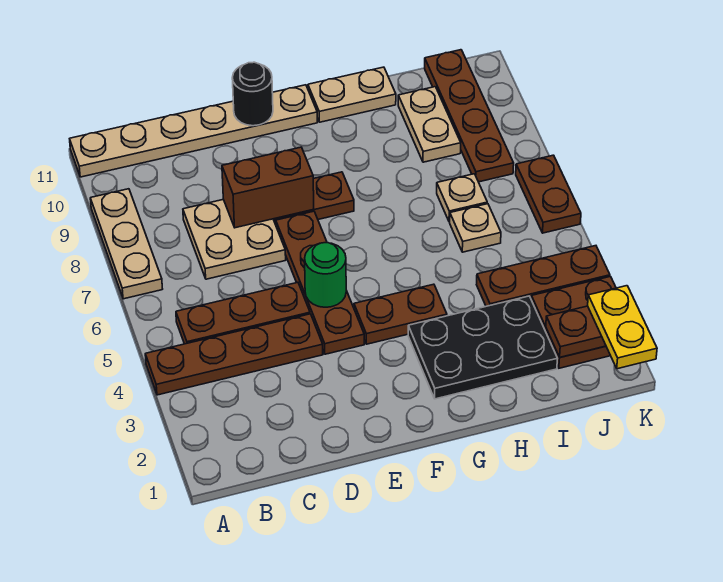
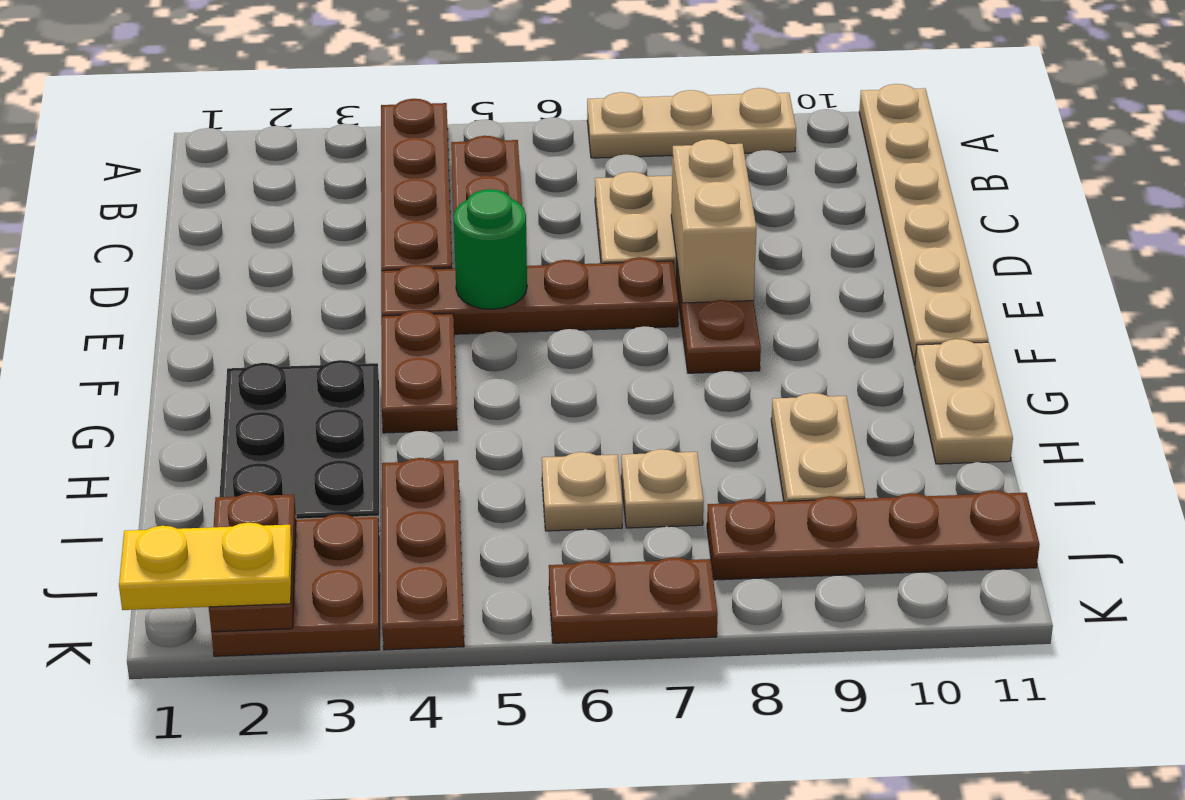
brown brick D8:E8 level 2 -> tan brick D8:E8 level 2
black round brick E11 level 2 -> none
tan plate I9:I10 level 1 -> tan plate H9:I9 level 1

